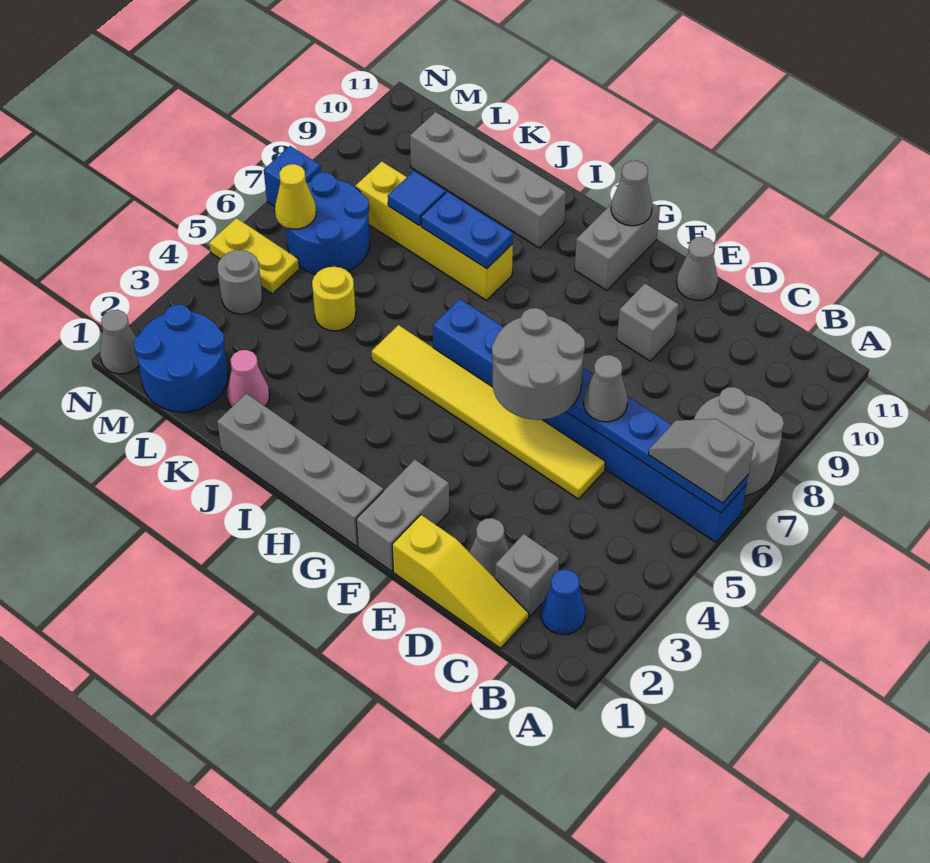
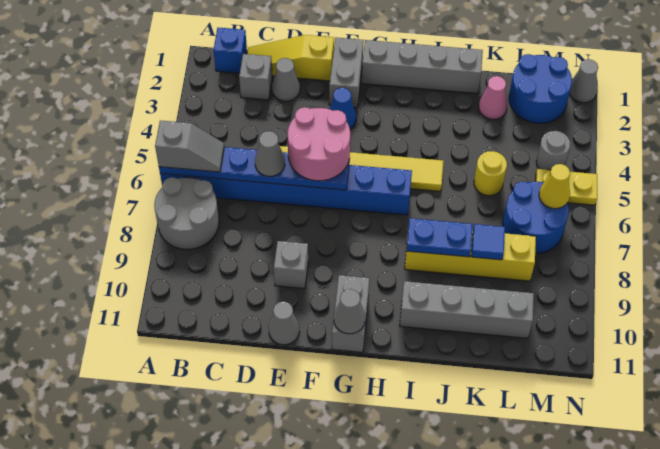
blue cone B2 level 1 -> blue cone F3 level 1
grey round brick E5:F6 level 3 -> pink round brick E5:F6 level 3
blue brick N7 level 1 -> blue brick B1 level 1

